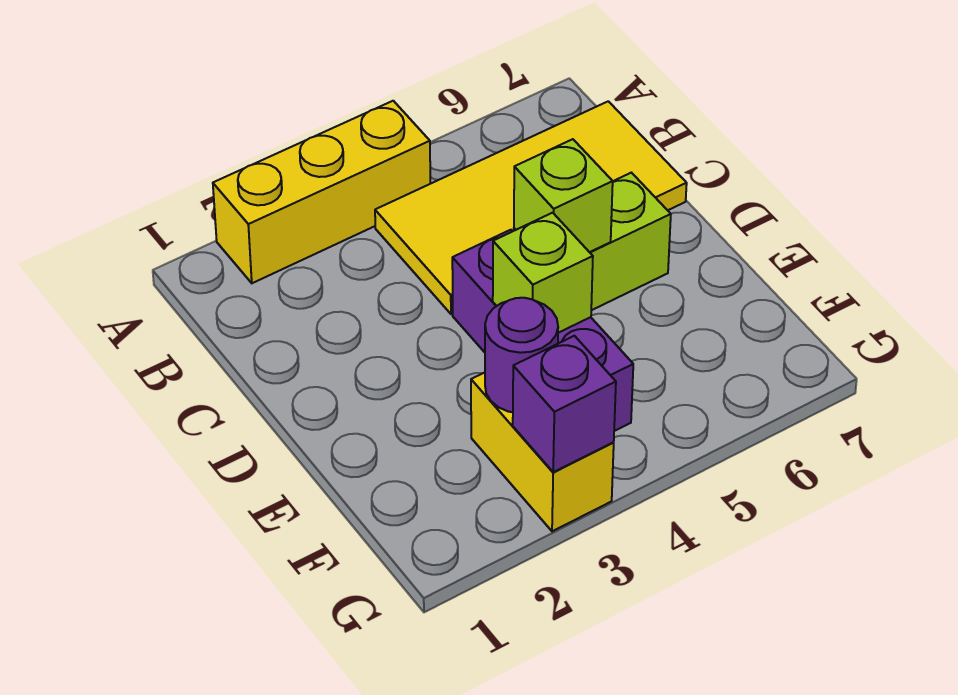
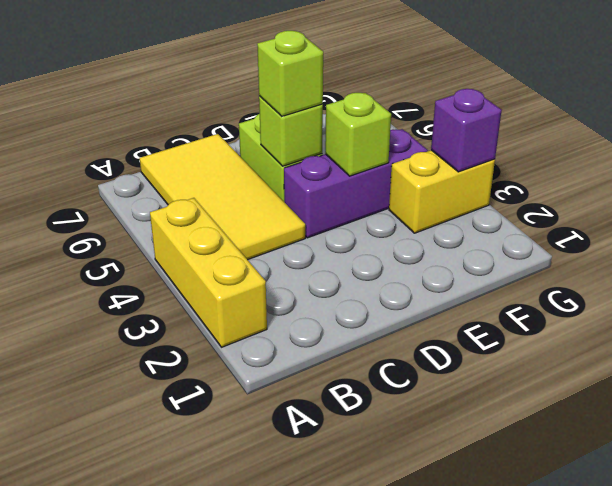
none -> lime brick D5 level 3
purple round brick F3 level 2 -> none

